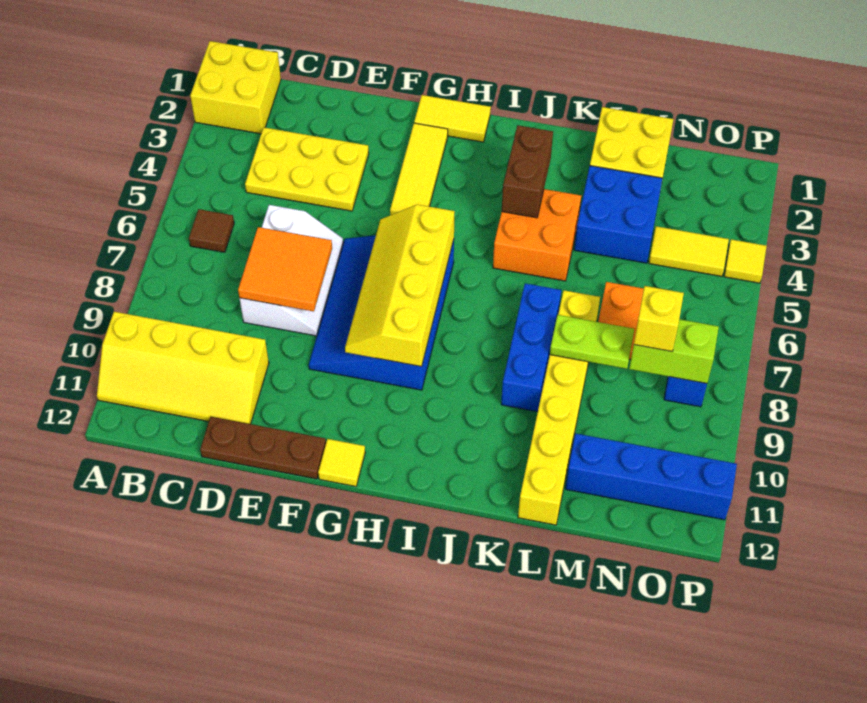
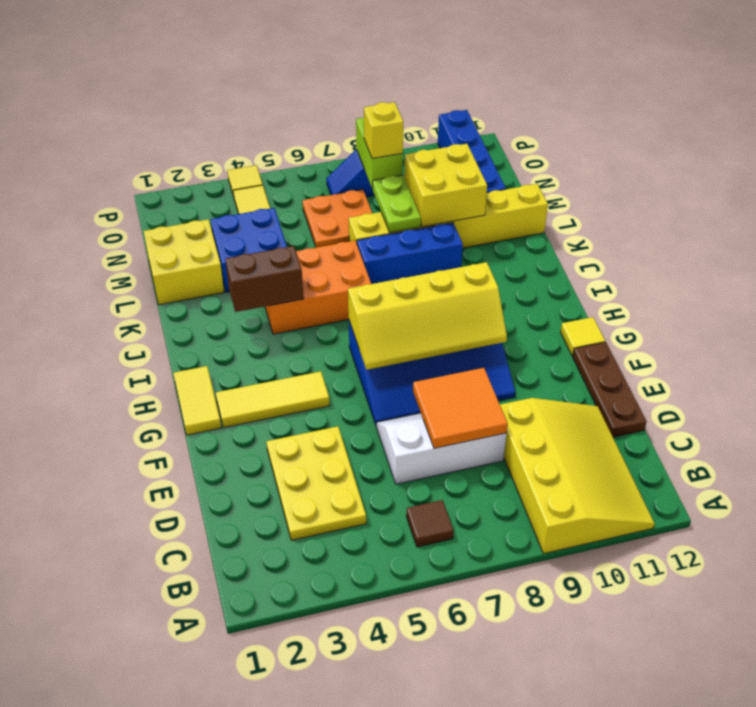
yellow brick A1:B2 level 1 -> yellow brick L9:M10 level 2
yellow slope A10:D11 level 1 top 10 -> yellow slope A9:D11 level 1 top 9
orange brick J4:K5 level 1 -> orange brick J4:K6 level 1

